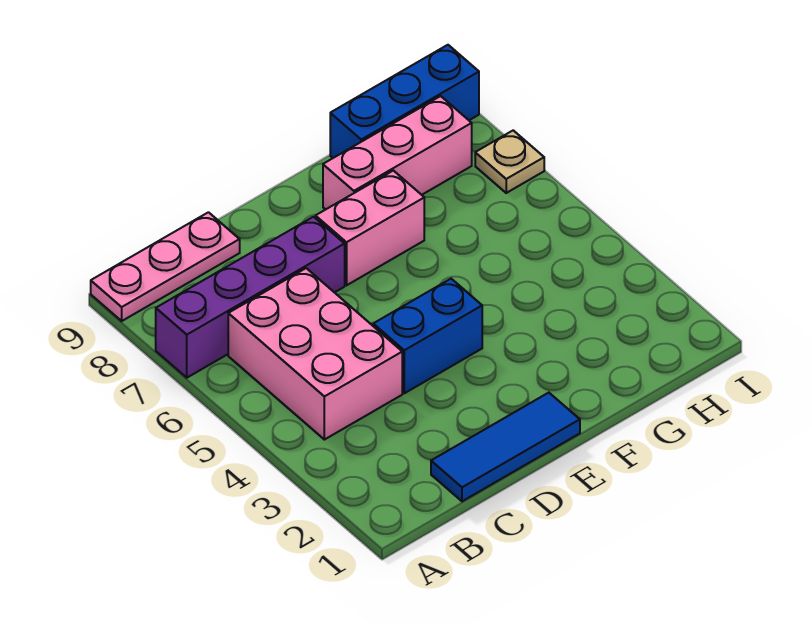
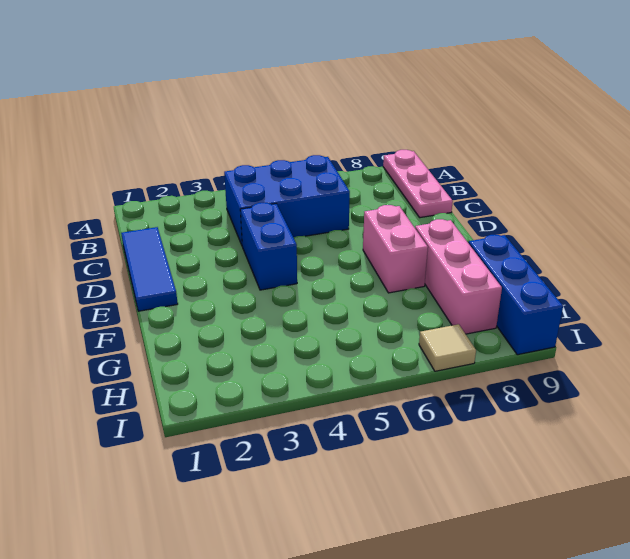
purple brick A7:D7 level 1 -> none
pink brick B4:C6 level 1 -> blue brick B4:C6 level 1
tan plate I7 level 1 -> tan tile I7 level 1

